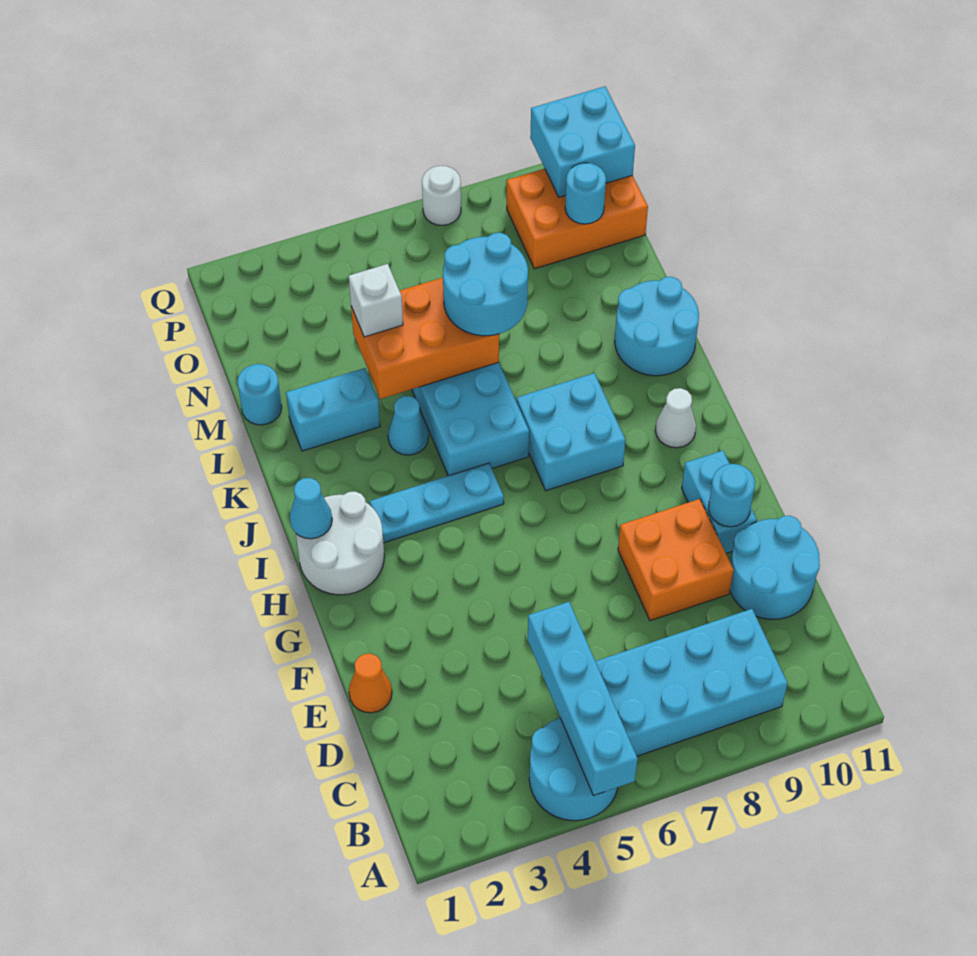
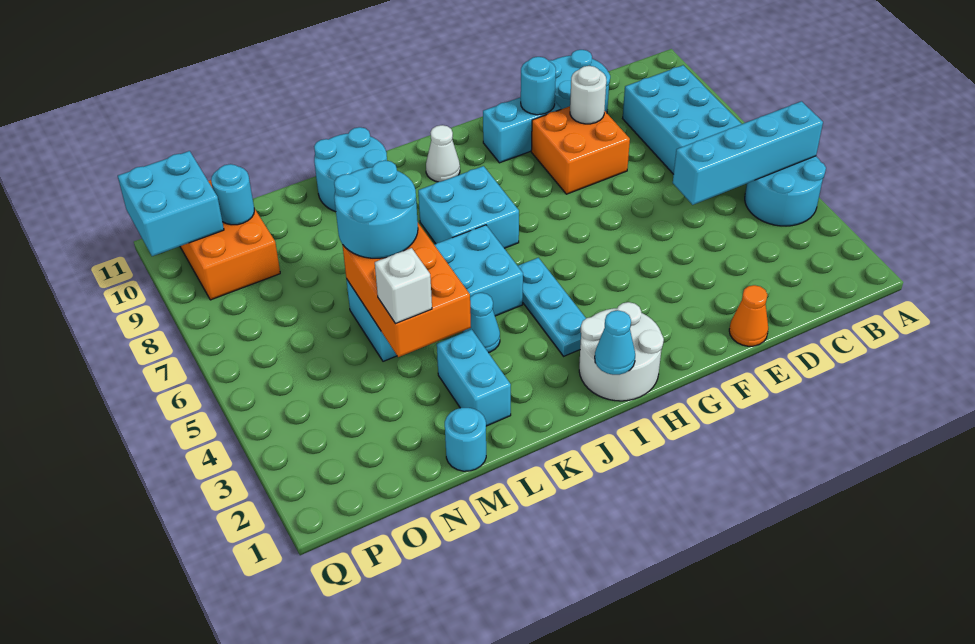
white round brick Q7 level 1 -> white round brick E9 level 2

